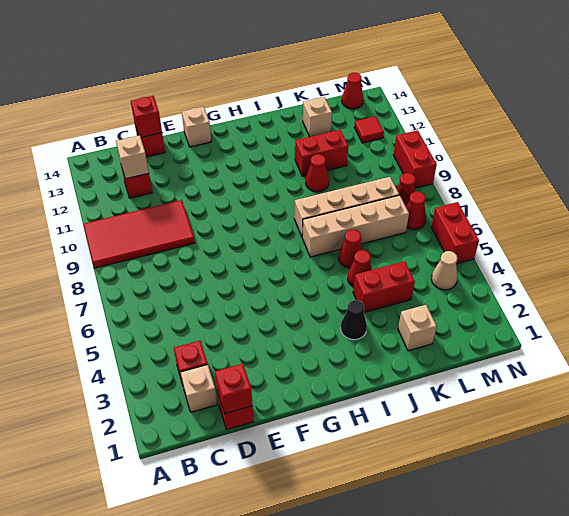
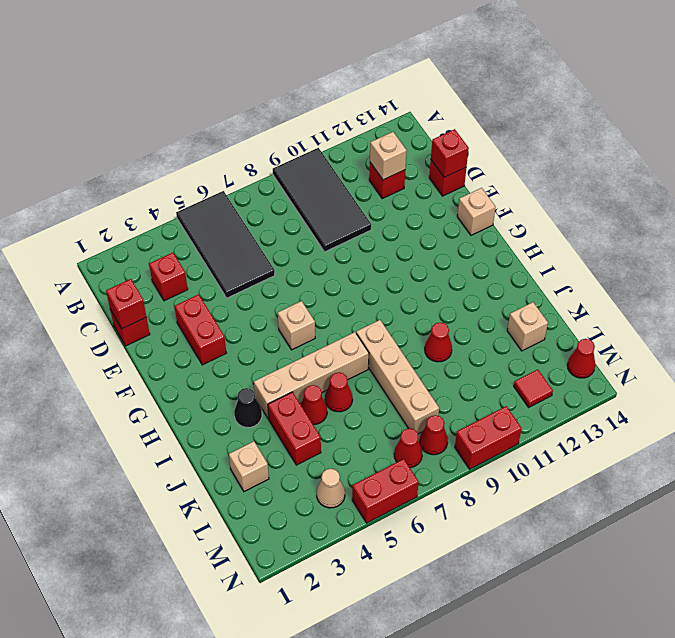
none -> black tile A5:D6 level 1
red tile A9:D10 level 1 -> black tile A9:D10 level 1
tan brick C2 level 1 -> tan brick G6 level 1
tan brick I7:L7 level 1 -> tan brick I4:I7 level 1
red brick J11:K11 level 1 -> red brick E3:F3 level 1

